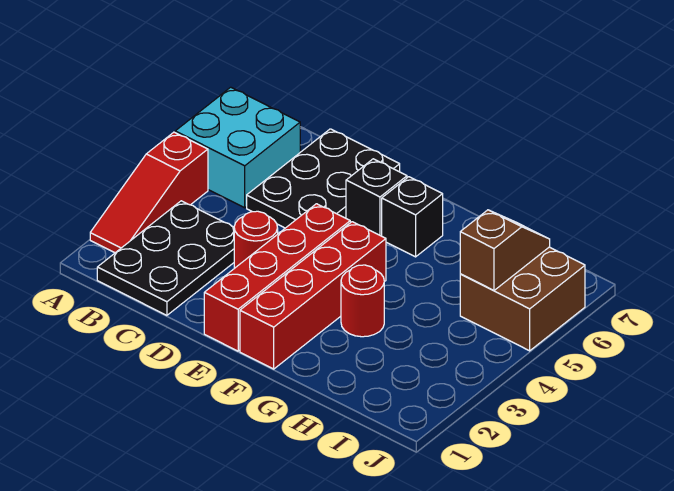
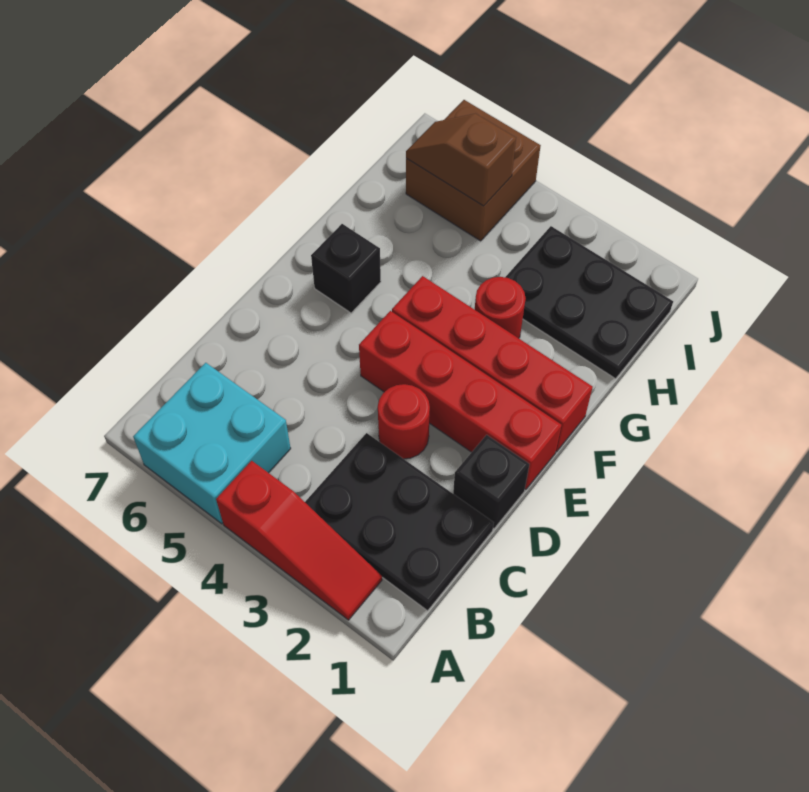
black plate C5:D7 level 1 -> black plate H1:I3 level 1
black brick E6 level 1 -> black brick D1 level 1

